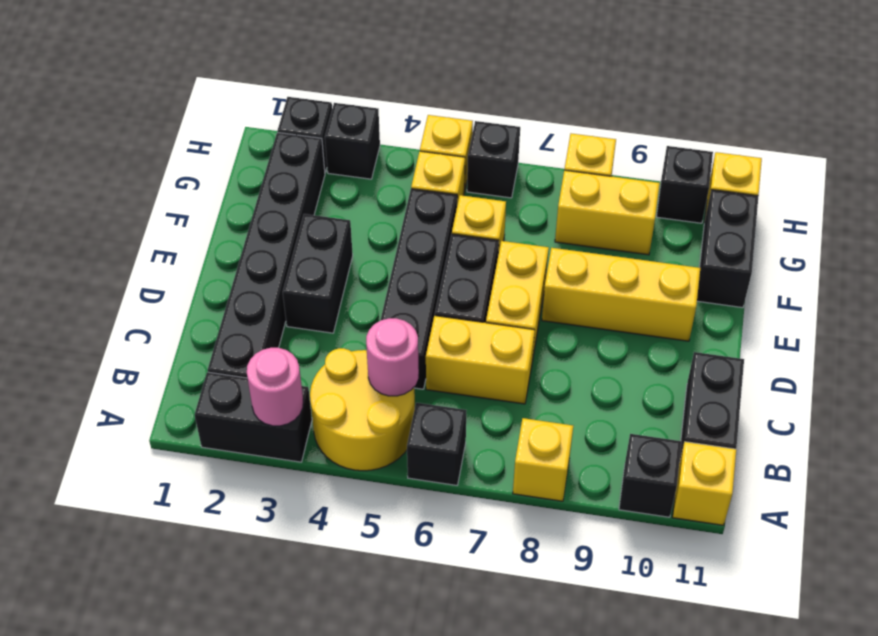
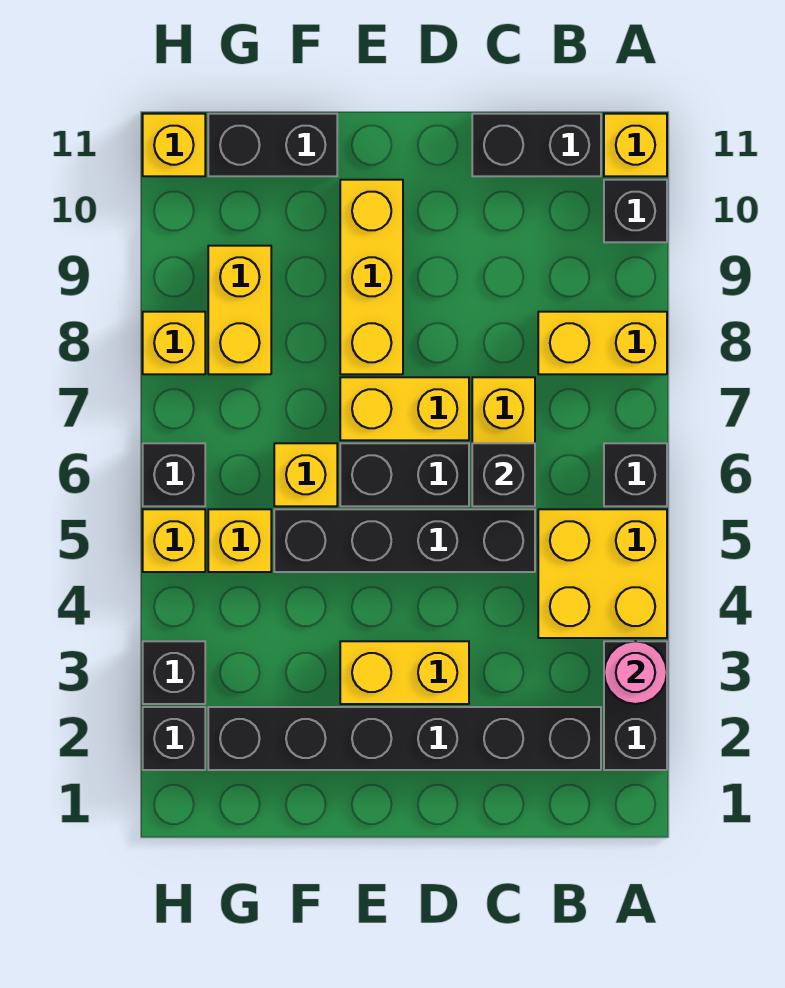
yellow round brick A4:B5 level 1 -> yellow brick A4:B5 level 1
yellow brick A8 level 1 -> yellow brick A8:B8 level 1
pink round brick B5 level 2 -> none
black brick D3:E3 level 1 -> yellow brick D3:E3 level 1
black brick H10 level 1 -> black brick C6 level 2

